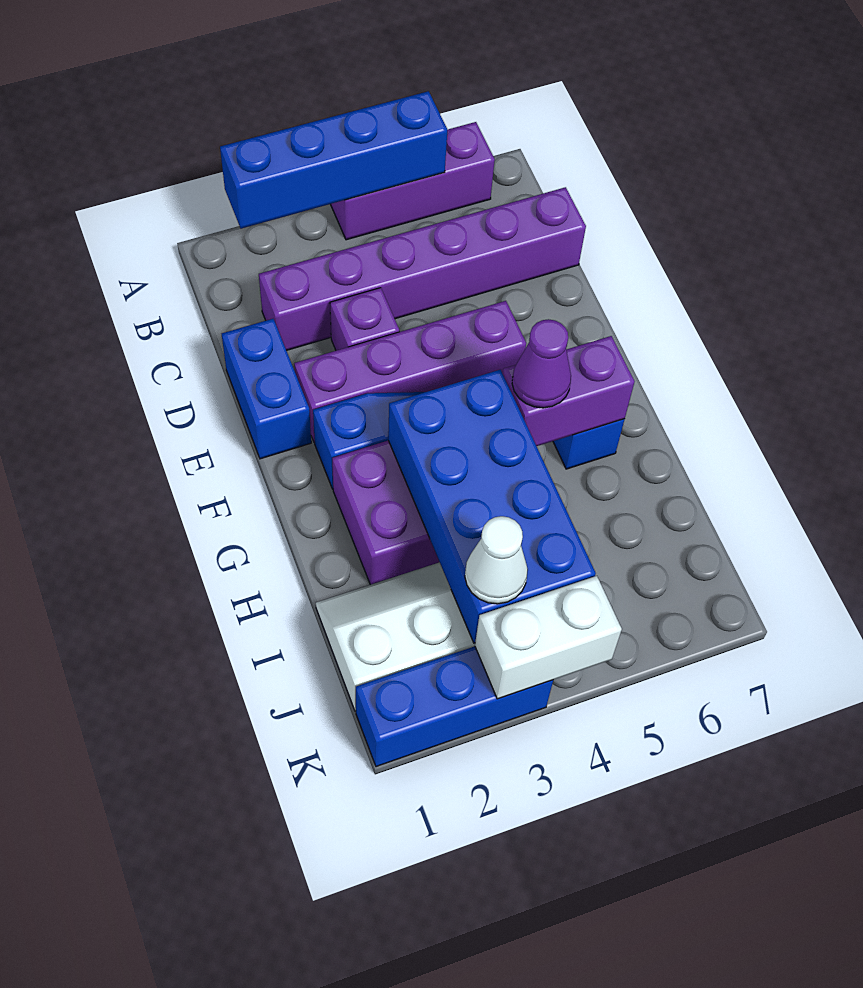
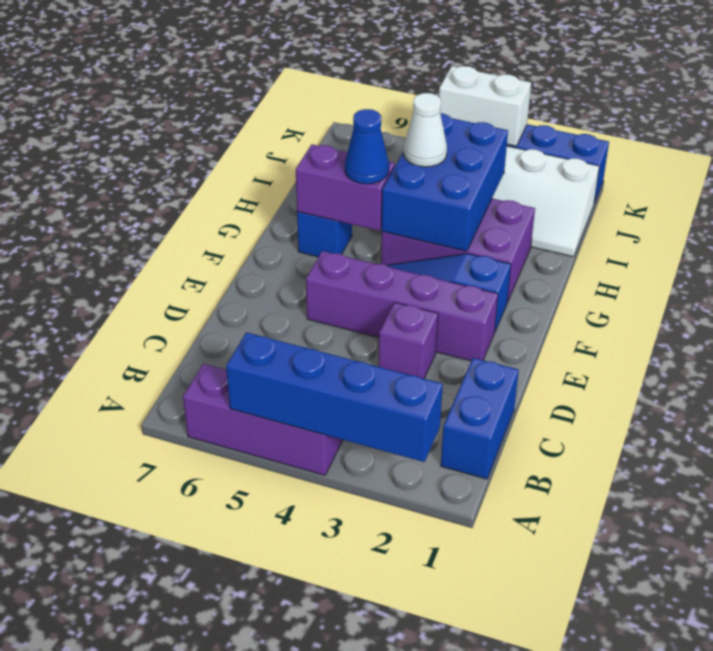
purple brick C2:C7 level 1 -> none
blue brick D1:E1 level 1 -> blue brick B1:C1 level 1
blue brick G3:J4 level 2 -> blue brick G3:I4 level 2
purple cone G5 level 3 -> blue cone G5 level 3
white cone J3 level 3 -> white cone H4 level 3

